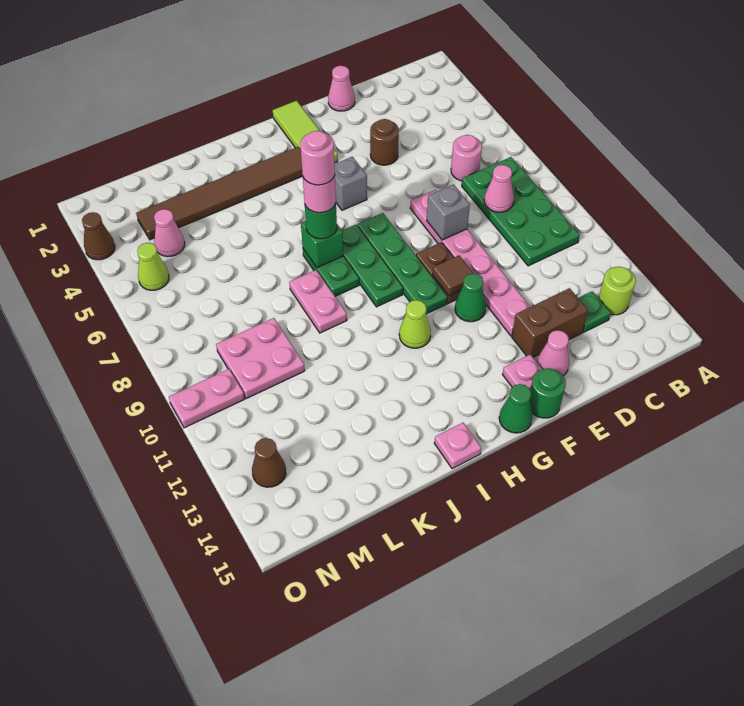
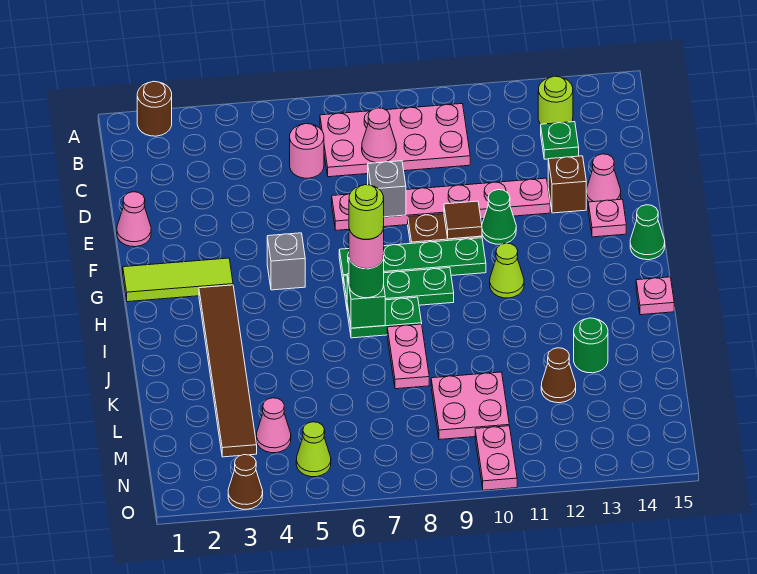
green plate B7:C10 level 1 -> pink plate B7:C10 level 1
brown brick D13:E13 level 1 -> brown brick E13 level 1
brown round brick E4 level 1 -> brown round brick A2 level 1
green round brick F15 level 1 -> green round brick K13 level 1
pink round brick I7 level 5 -> lime round brick I7 level 5
pink plate J8:J9 level 1 -> pink plate J8:K8 level 1
brown cone N13 level 1 -> brown cone L12 level 1

